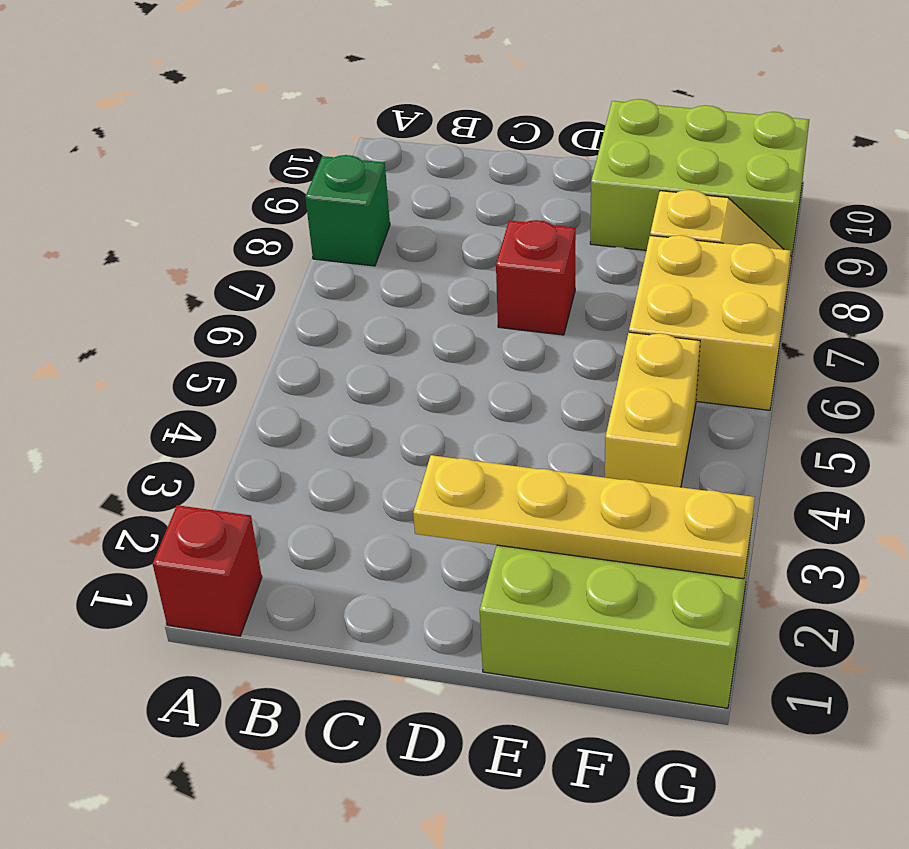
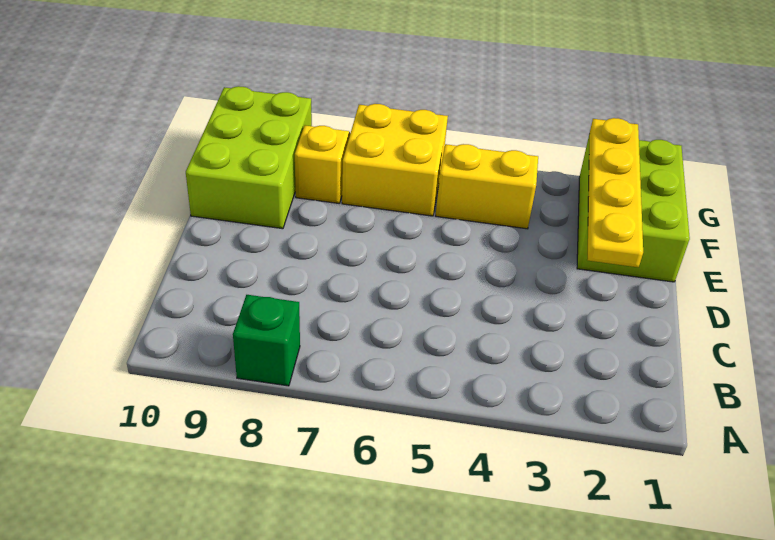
red brick A1 level 1 -> none
red brick D7 level 1 -> none

